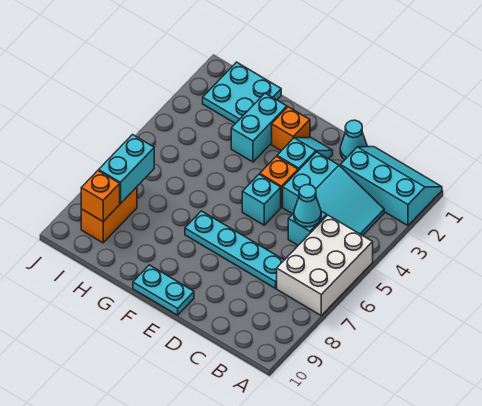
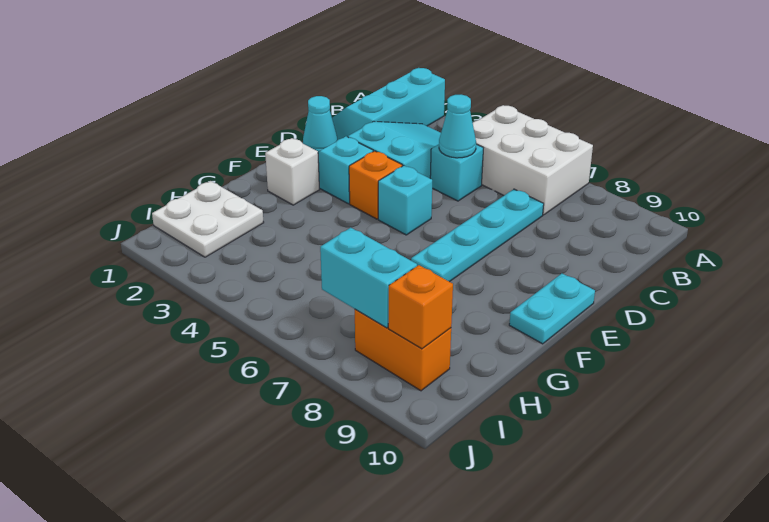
orange brick F2 level 1 -> white brick F2 level 1
cyan brick G2:G3 level 1 -> none
cyan plate H1:I2 level 1 -> white plate H1:I2 level 1

